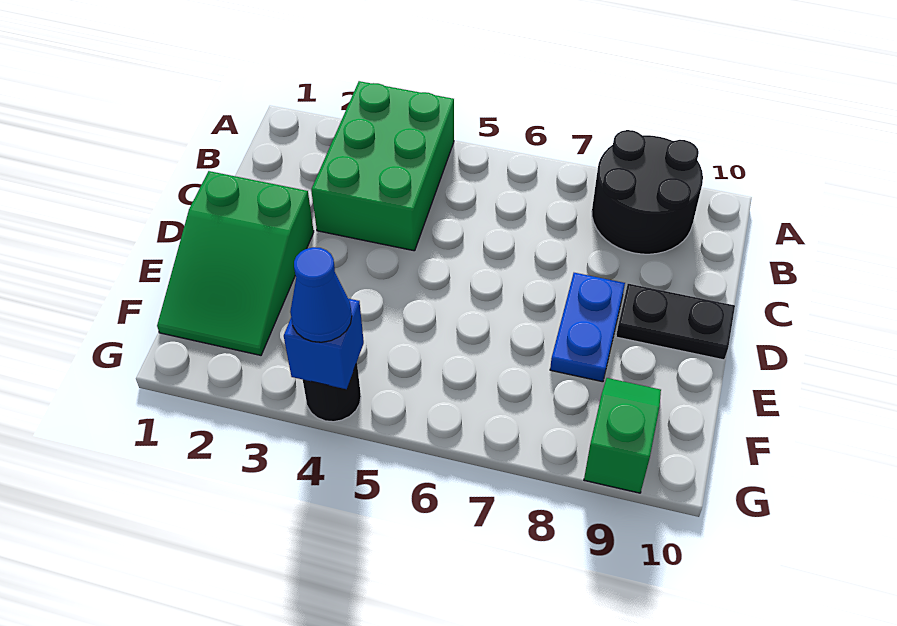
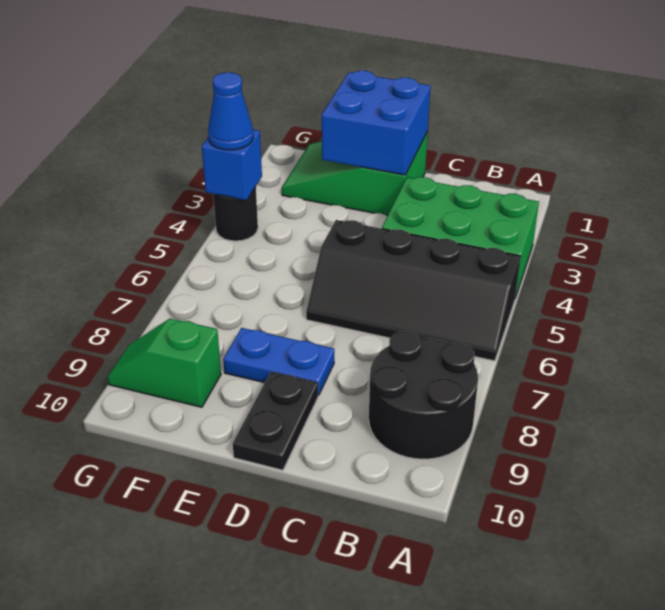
none -> black slope A5:D6 level 1 top 5
none -> blue brick D1:E2 level 2
green slope F9:G9 level 1 top G -> green slope F9:G9 level 1 top F

